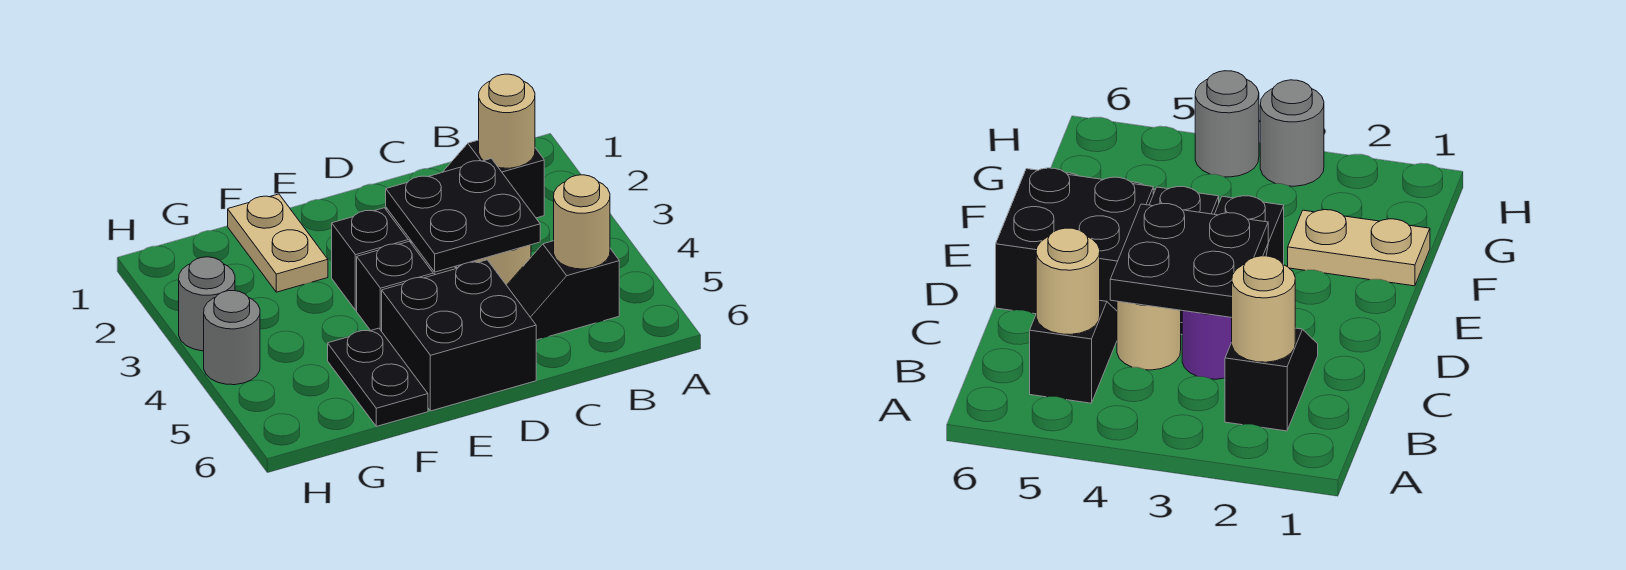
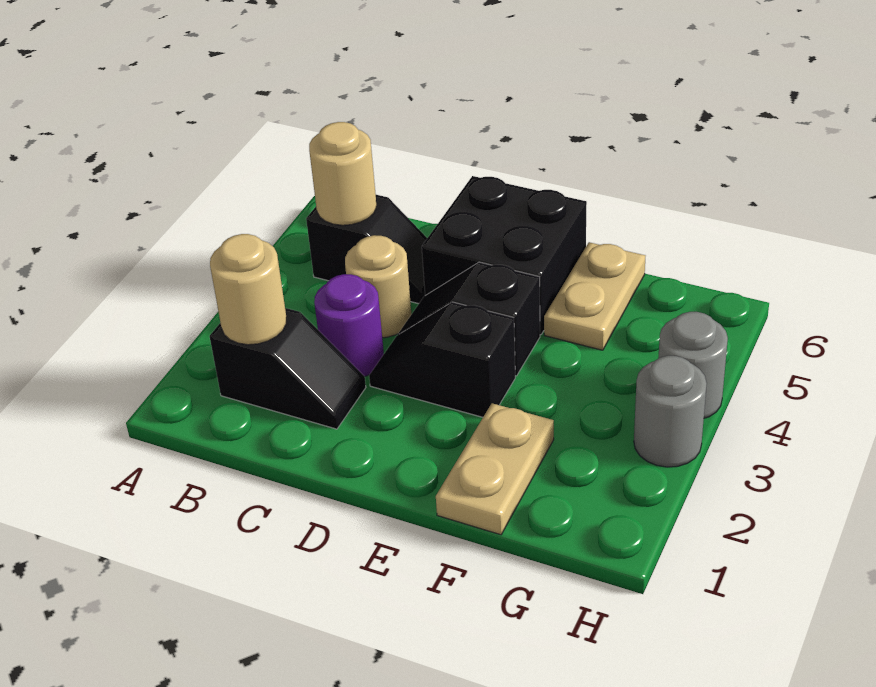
black plate C3:D4 level 2 -> none
black plate F5:F6 level 1 -> tan plate F5:F6 level 1

